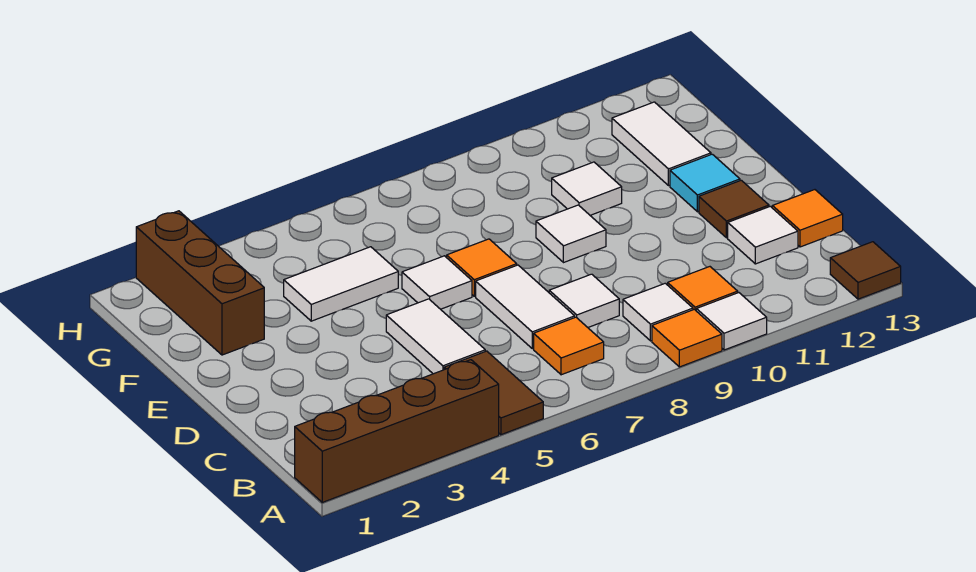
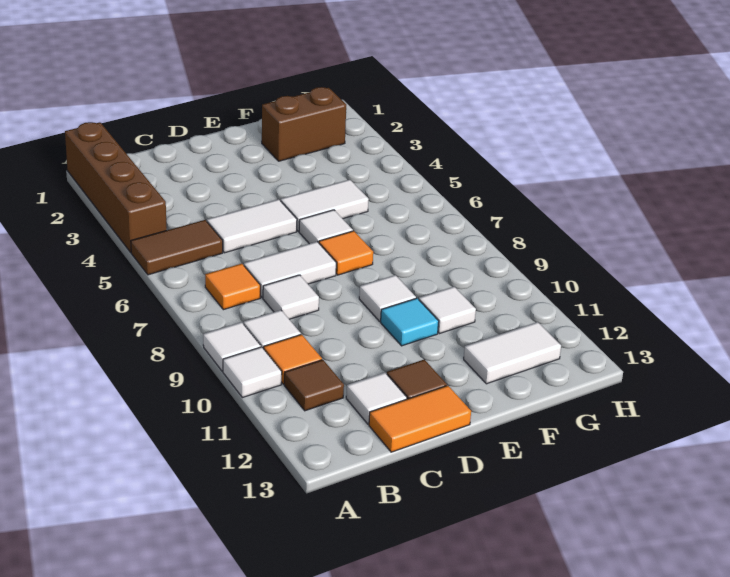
orange tile A9 level 1 -> white tile A9 level 1
brown tile A13 level 1 -> brown tile B11 level 1
orange tile C13 level 1 -> orange tile C13:D13 level 1
cyan tile E12 level 1 -> cyan tile E10 level 1
brown brick F2:H2 level 1 -> brown brick F2:G2 level 1
white tile F4:F5 level 1 -> white tile E5:F5 level 1

